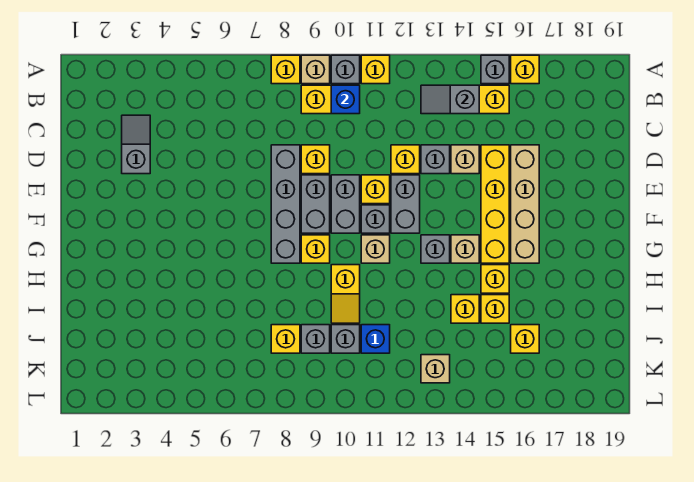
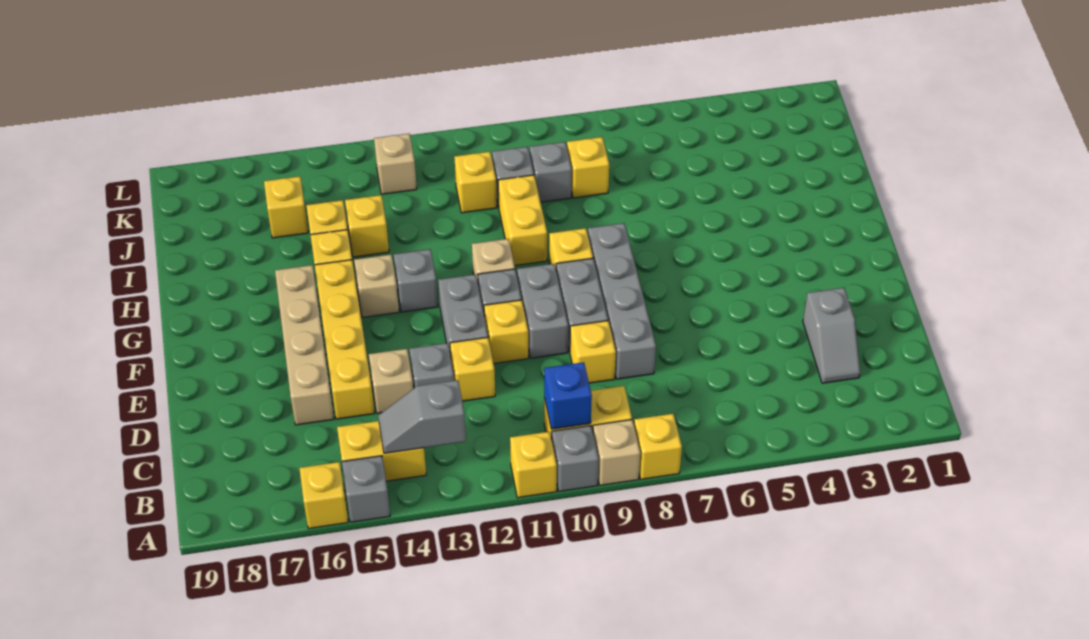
grey slope B13:B14 level 2 top 14 -> grey slope B13:B14 level 2 top 13
yellow slope H10:I10 level 1 top H -> yellow brick H10:I10 level 1
blue brick J11 level 1 -> yellow brick J11 level 1

